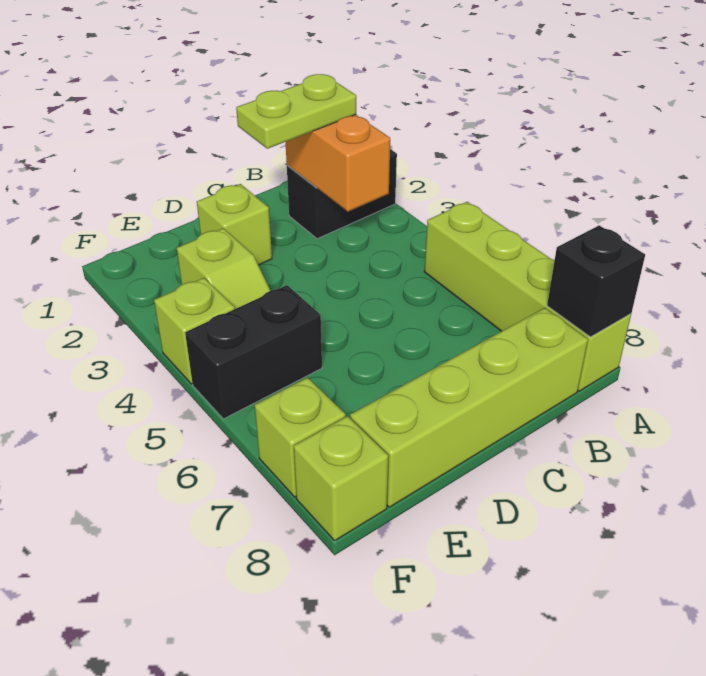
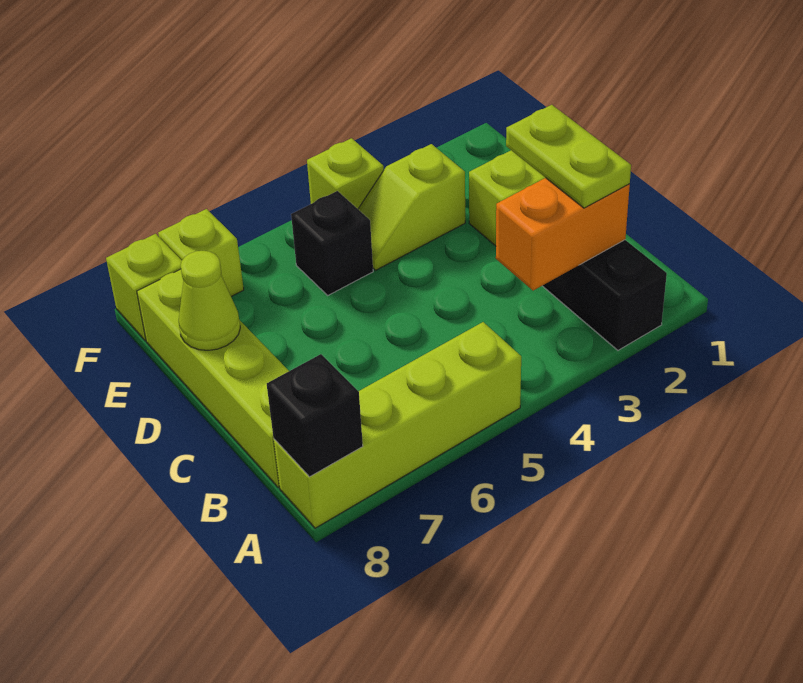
none -> lime cone D8 level 2
black brick E5:F5 level 1 -> black brick E5 level 1

